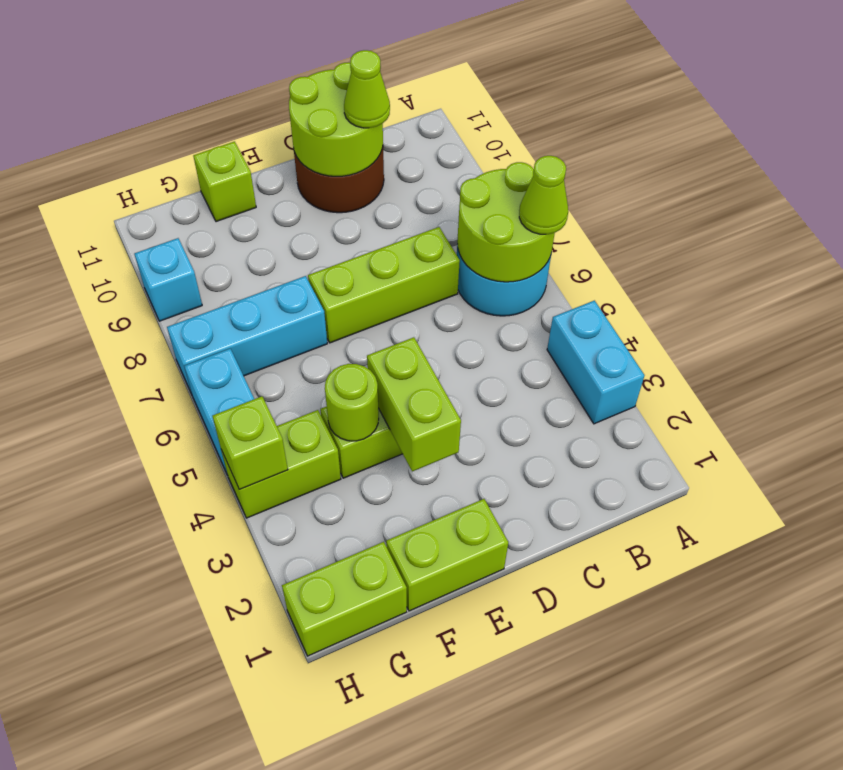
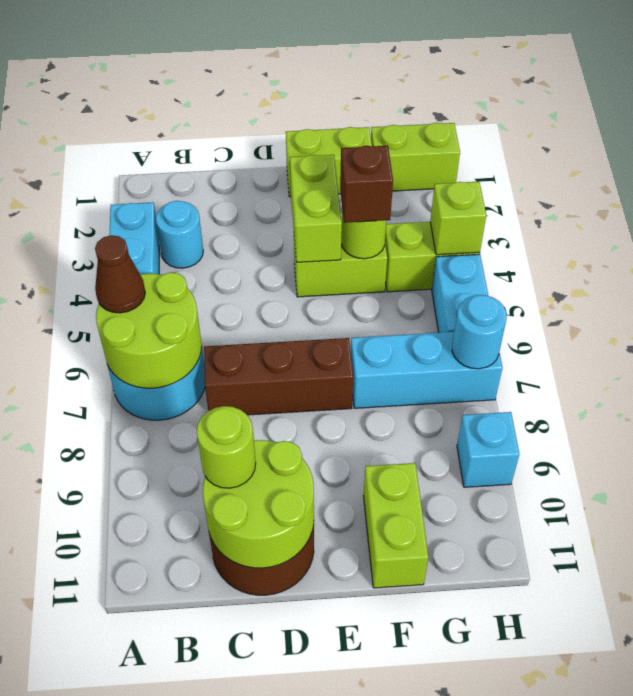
lime cone A6 level 3 -> brown cone A6 level 3
none -> cyan round brick B3 level 1
lime brick C7:E7 level 1 -> brown brick C7:E7 level 1
lime cone C10 level 3 -> lime round brick C10 level 3
none -> brown brick F4 level 3
lime brick F11 level 1 -> lime brick F10:F11 level 1
none -> cyan round brick H7 level 2

